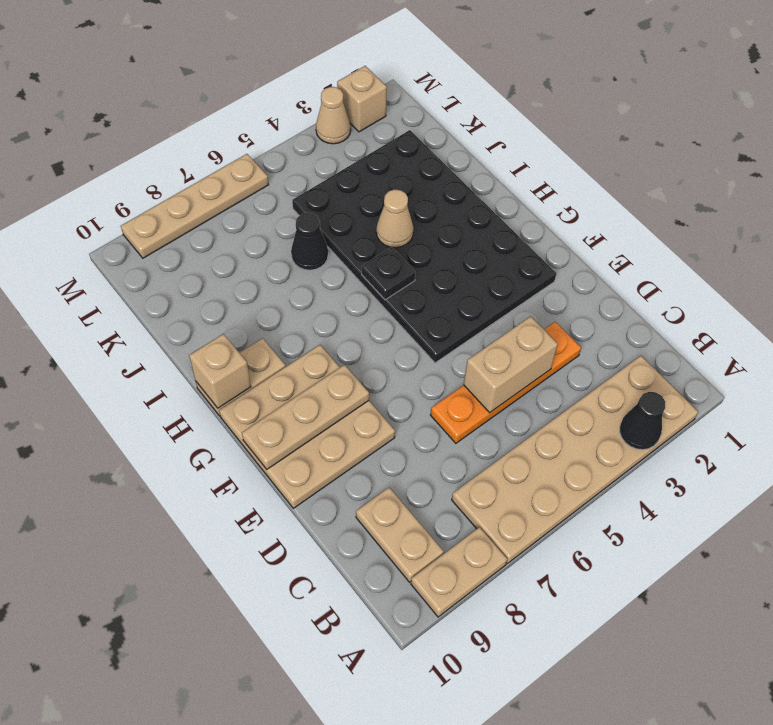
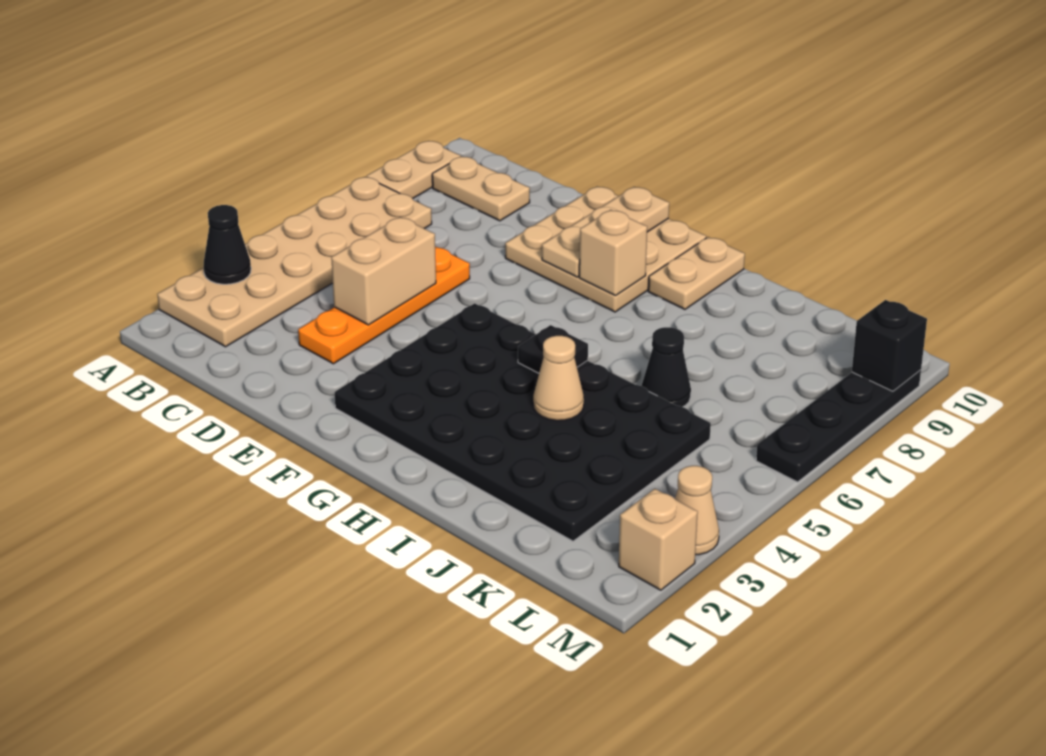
tan brick H10 level 2 -> tan brick G8 level 2
tan plate M6:M9 level 1 -> black plate M6:M9 level 1
none -> black brick M9 level 2

